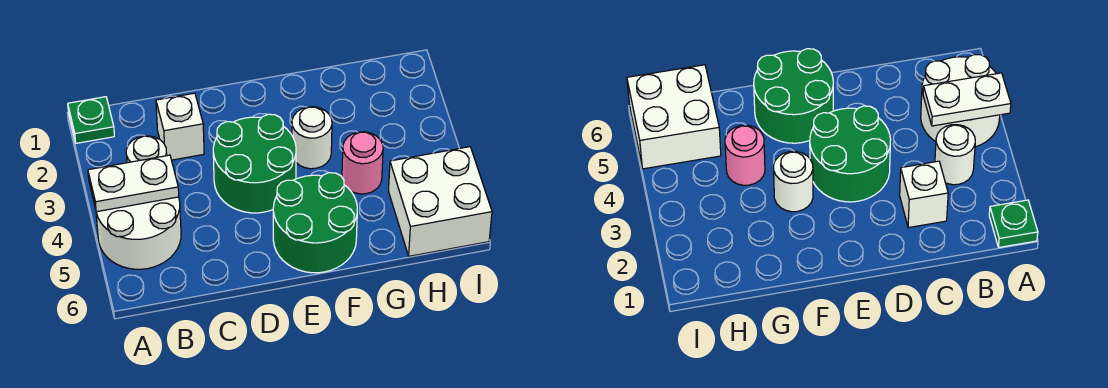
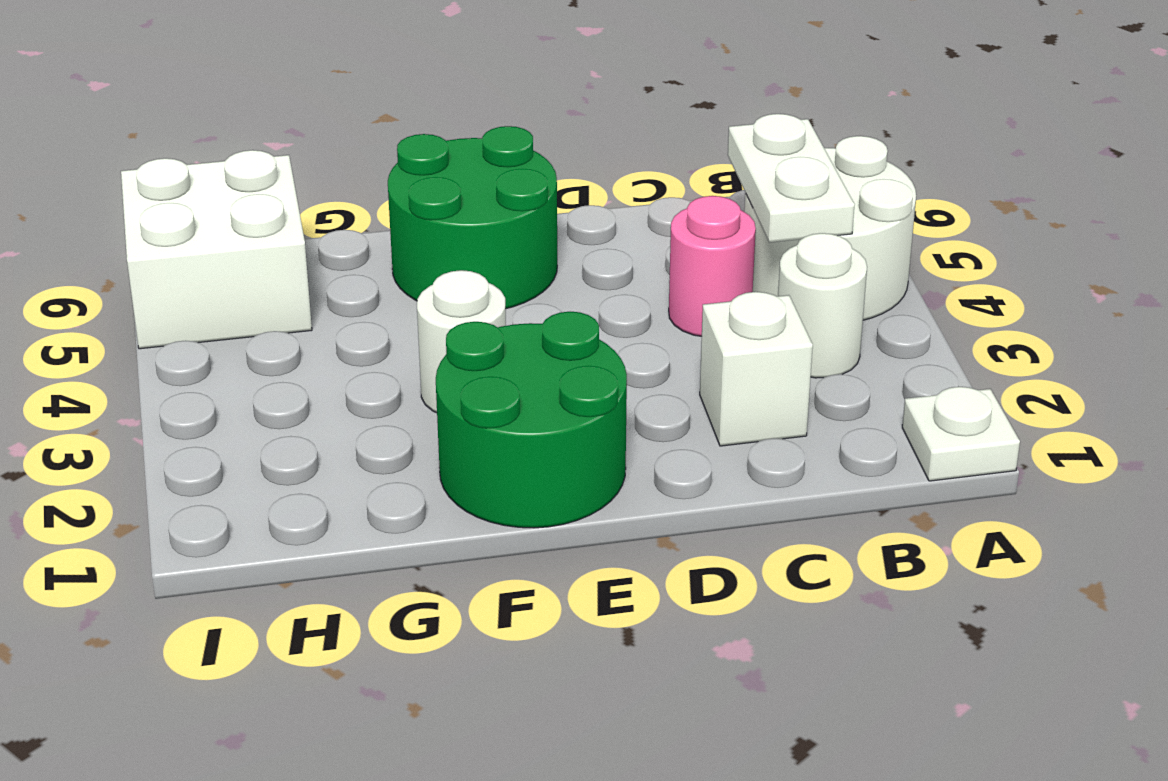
green plate A1 level 1 -> white plate A1 level 1
white plate A4:B4 level 2 -> white plate B4:B5 level 2
green round brick D3:E4 level 1 -> green round brick E1:F2 level 1
pink round brick G4 level 1 -> pink round brick C4 level 1

